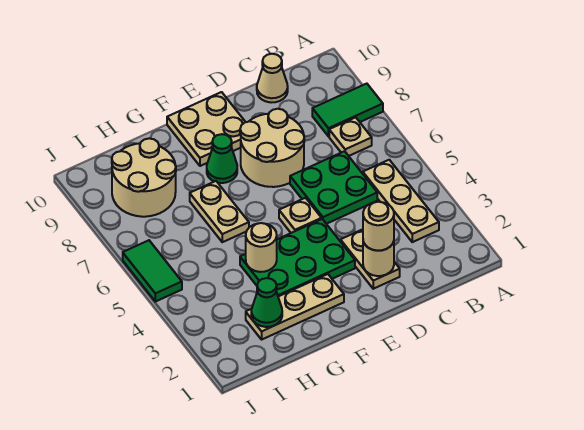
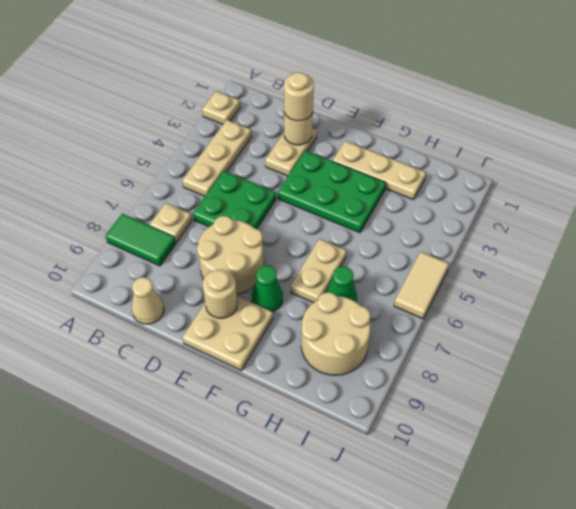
tan plate E5 level 1 -> tan plate A2 level 1
tan round brick G4 level 2 -> tan round brick E9 level 2
green cone H2 level 2 -> green cone H7 level 1
green tile J5:J6 level 1 -> tan tile J5:J6 level 1

